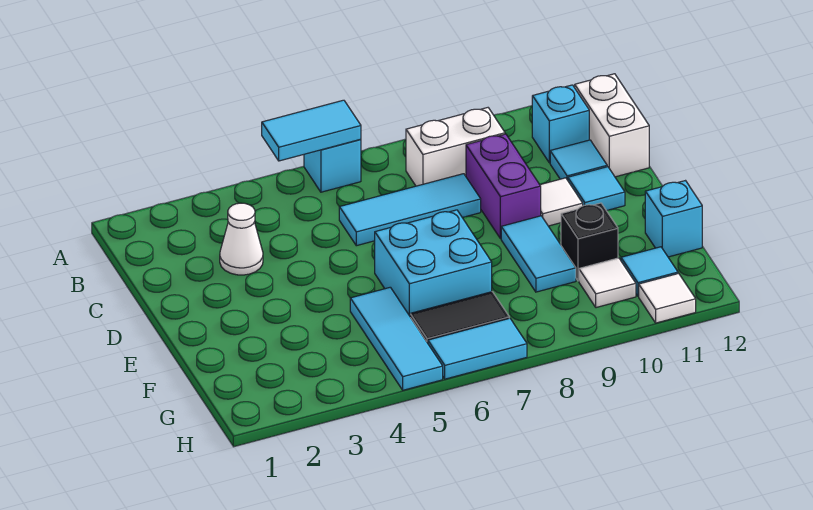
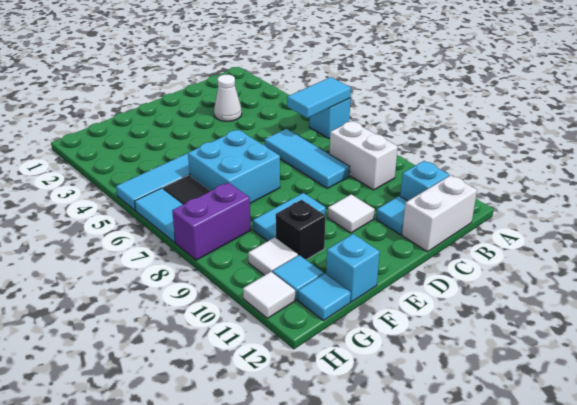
cyan tile A5:A6 level 2 -> cyan tile A6:B6 level 2
purple brick C9:D9 level 1 -> purple brick G8:H8 level 1
cyan tile D11 level 1 -> cyan tile G12 level 1

